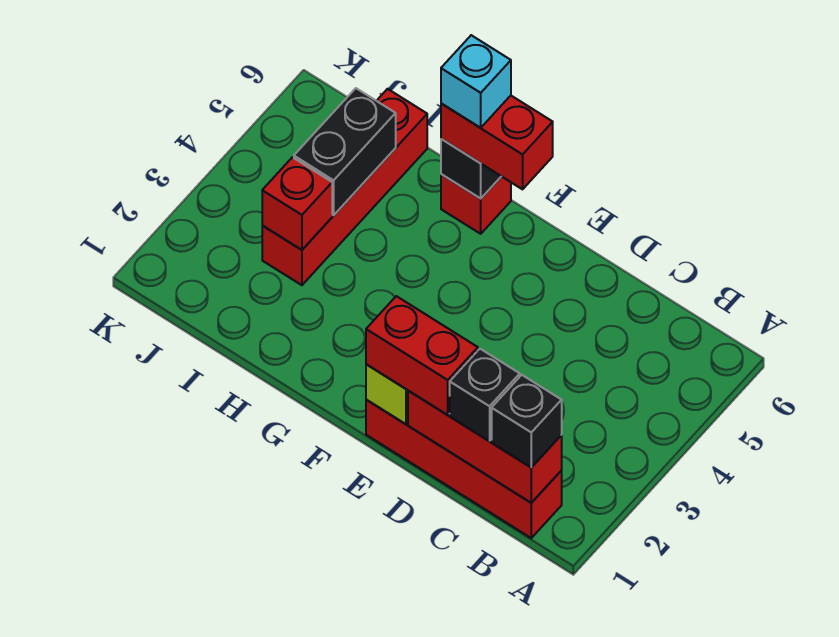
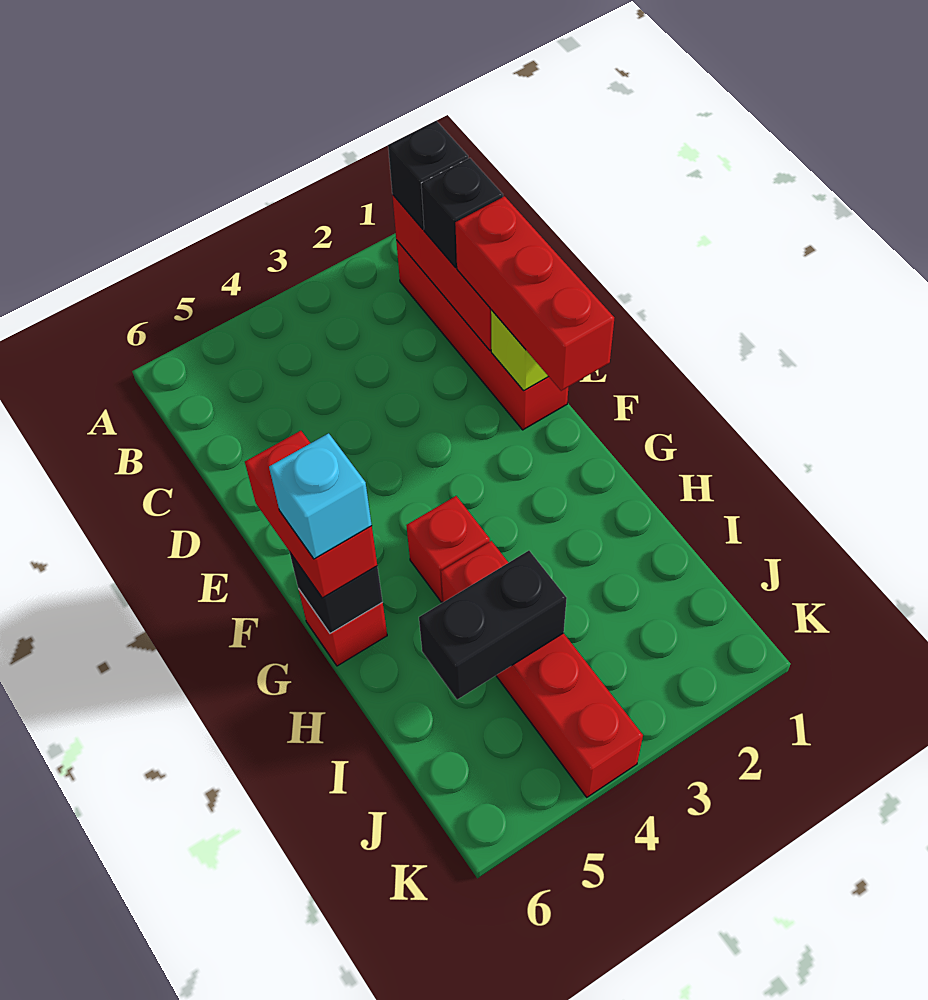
red brick D1:E1 level 3 -> red brick D1:F1 level 3
red brick I3:I6 level 1 -> red brick H4:K4 level 1
red brick I3 level 2 -> red brick G4 level 1

